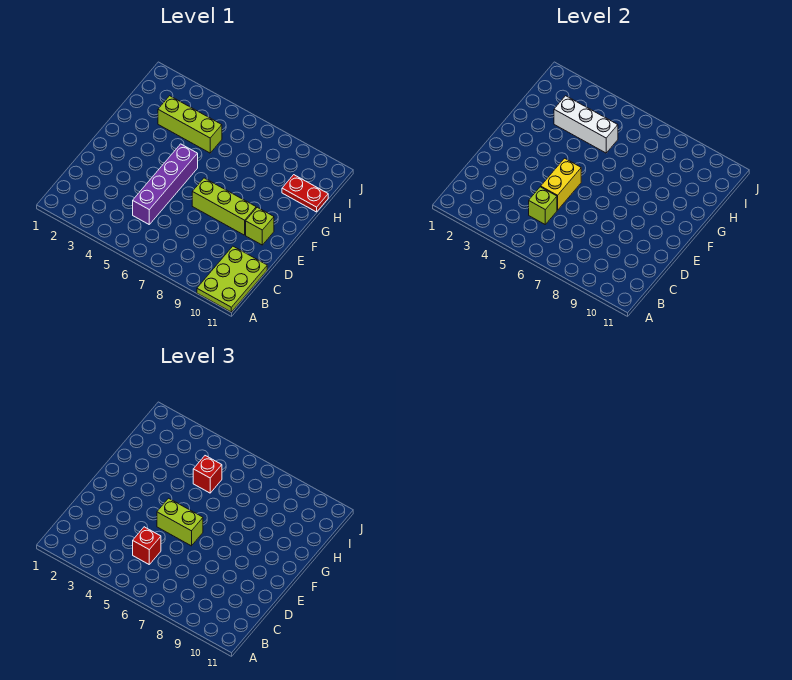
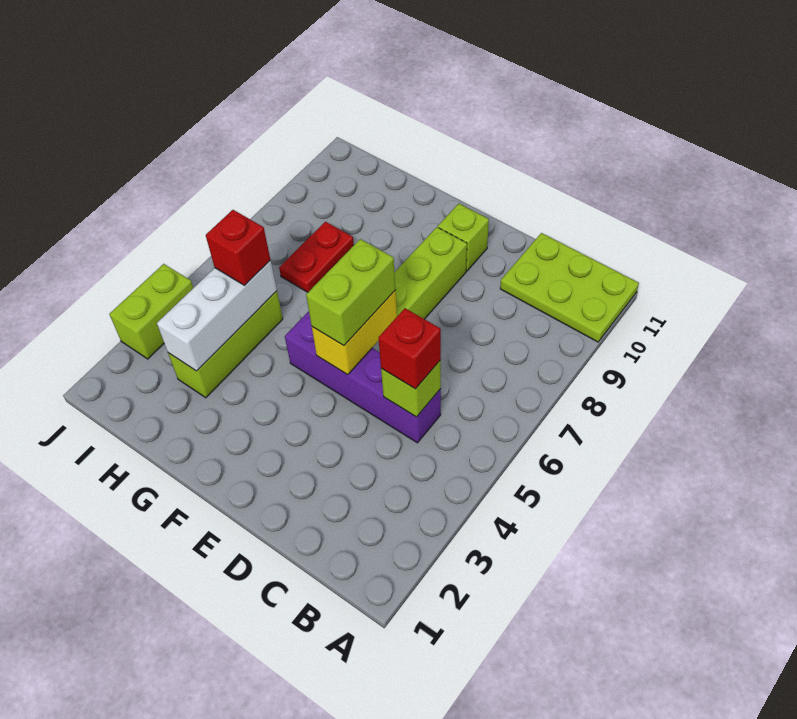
yellow brick D5:E5 level 2 -> yellow brick E5:E6 level 2
red plate H10:H11 level 1 -> red plate H7:H8 level 1
none -> lime brick J3:J4 level 1

